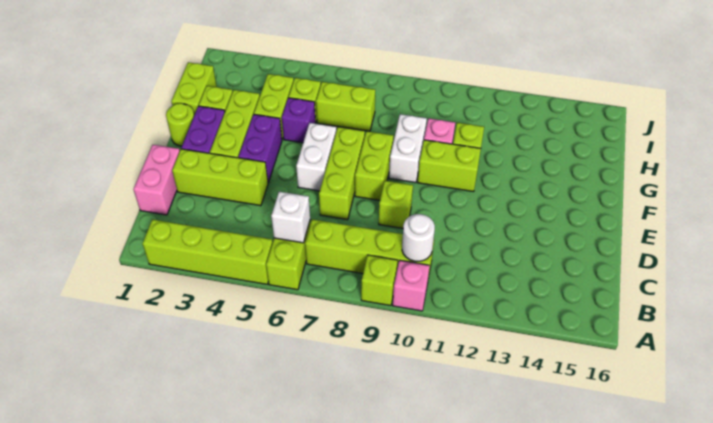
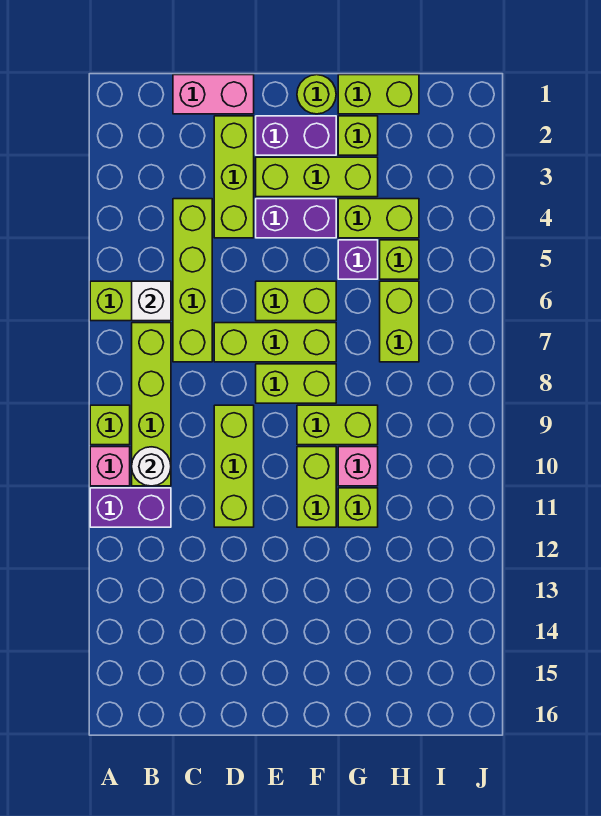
lime brick A2:A5 level 1 -> lime brick C4:C7 level 1
none -> purple brick A11:B11 level 1
lime brick D9 level 1 -> lime brick D9:D11 level 1
white brick E6:F6 level 1 -> lime brick E6:F6 level 1
white brick F9:G9 level 1 -> lime brick F9:G9 level 1

